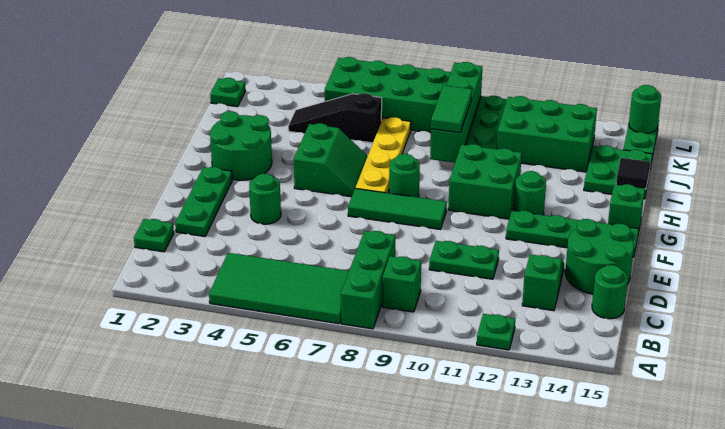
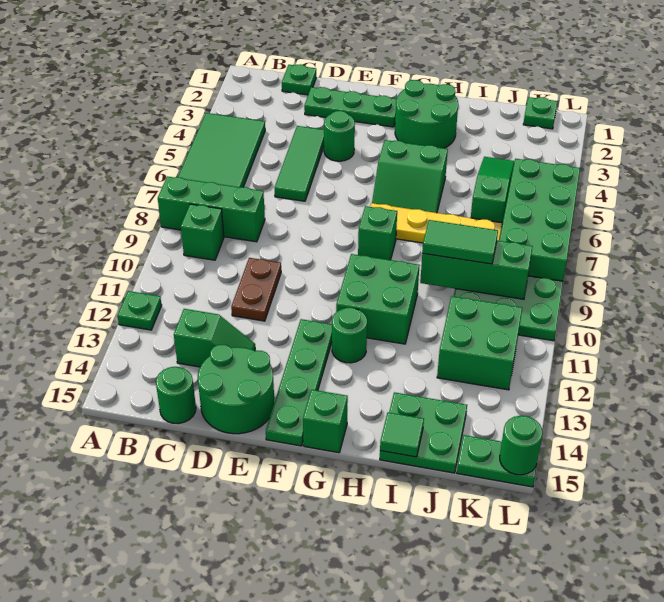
green plate D10:D11 level 1 -> brown plate D10:D11 level 1
green tile F7:F9 level 1 -> green tile D4:D6 level 1
green round brick G8 level 1 -> green brick G8 level 1
green brick I9:L9 level 2 -> green brick I9:K9 level 2
black tile I15 level 2 -> green tile I15 level 2
black slope J4:J6 level 1 top 6 -> green slope J4:J6 level 1 top 6
green brick J11:K13 level 1 -> green brick J11:K12 level 1

